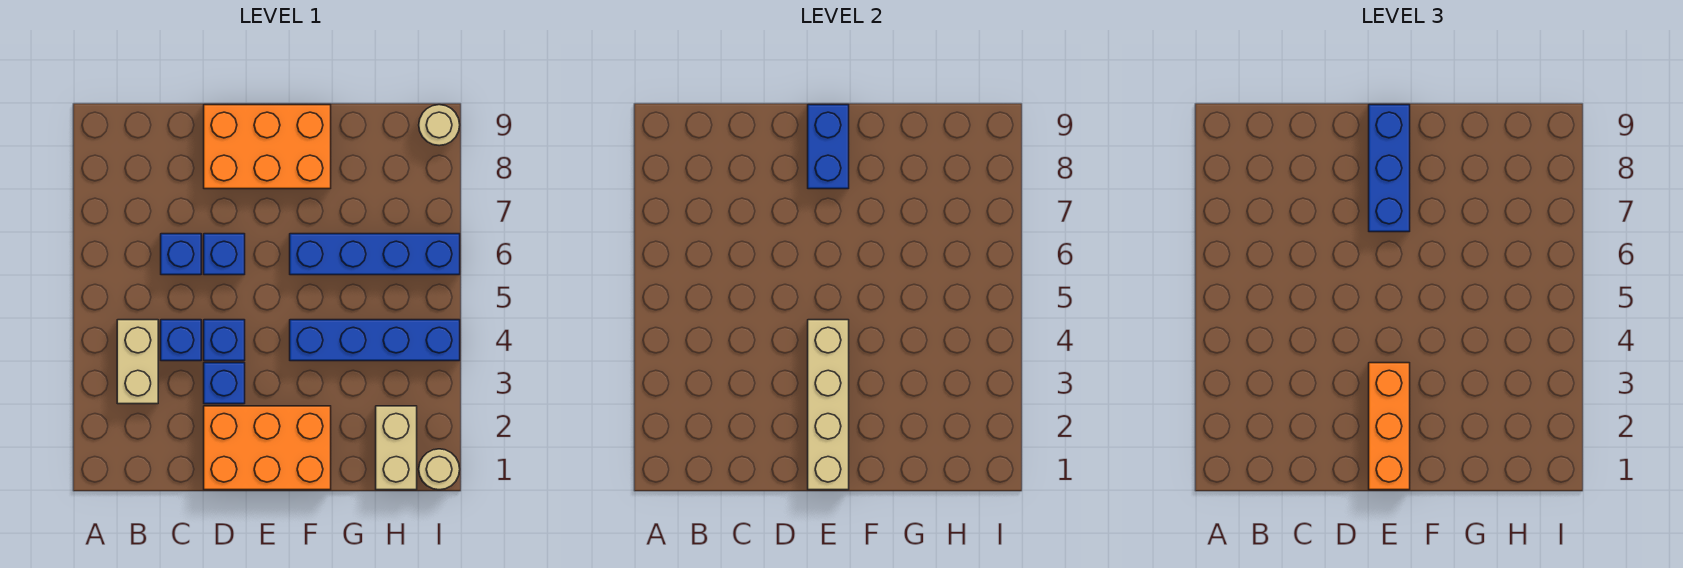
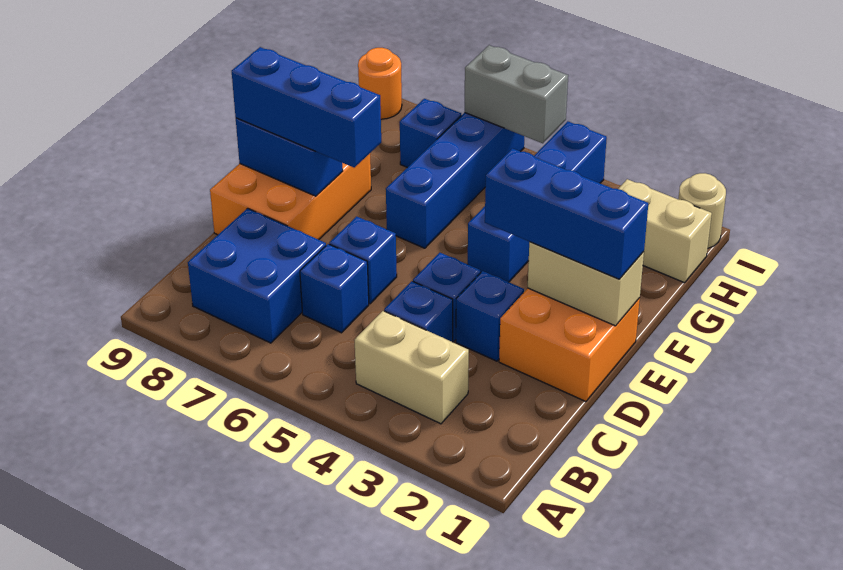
none -> blue brick B7:C8 level 1
orange brick D1:F2 level 1 -> orange brick D1:E2 level 1
tan brick E1:E4 level 2 -> tan brick E1:E2 level 2
orange brick E1:E3 level 3 -> blue brick E1:E3 level 3
none -> blue brick H7 level 1
none -> grey brick I5:I6 level 2
tan round brick I9 level 1 -> orange round brick I9 level 1

